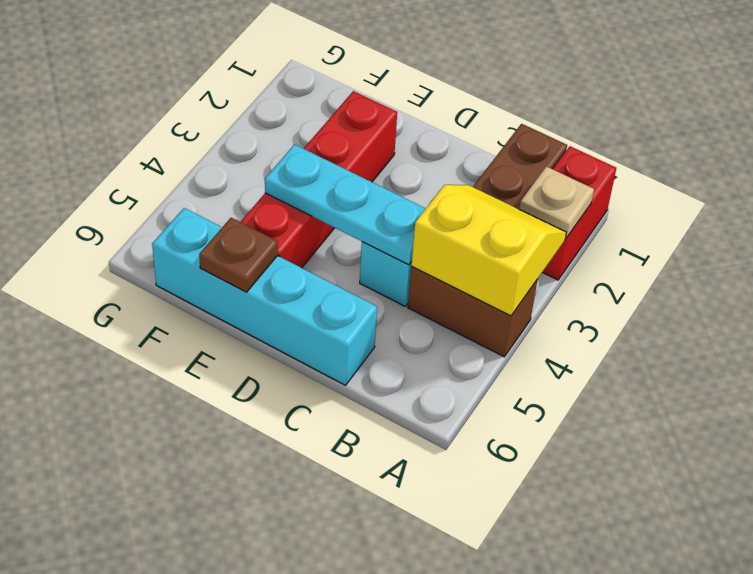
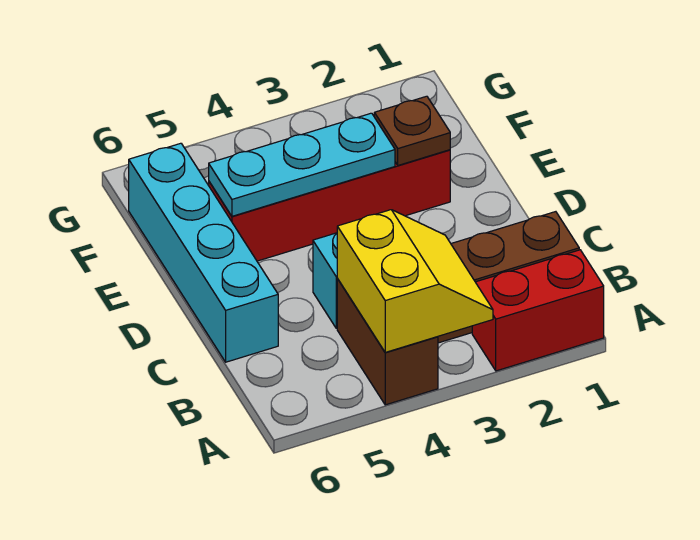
tan plate A2 level 2 -> none
cyan plate C4:E4 level 2 -> cyan plate E3:E5 level 2
brown plate E6 level 2 -> brown plate E2 level 2

